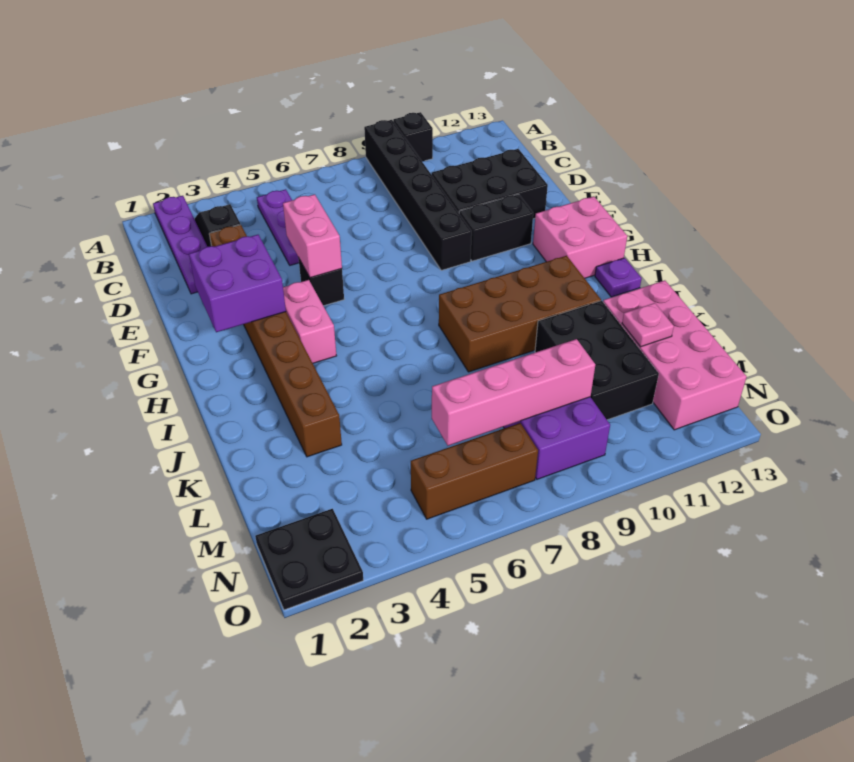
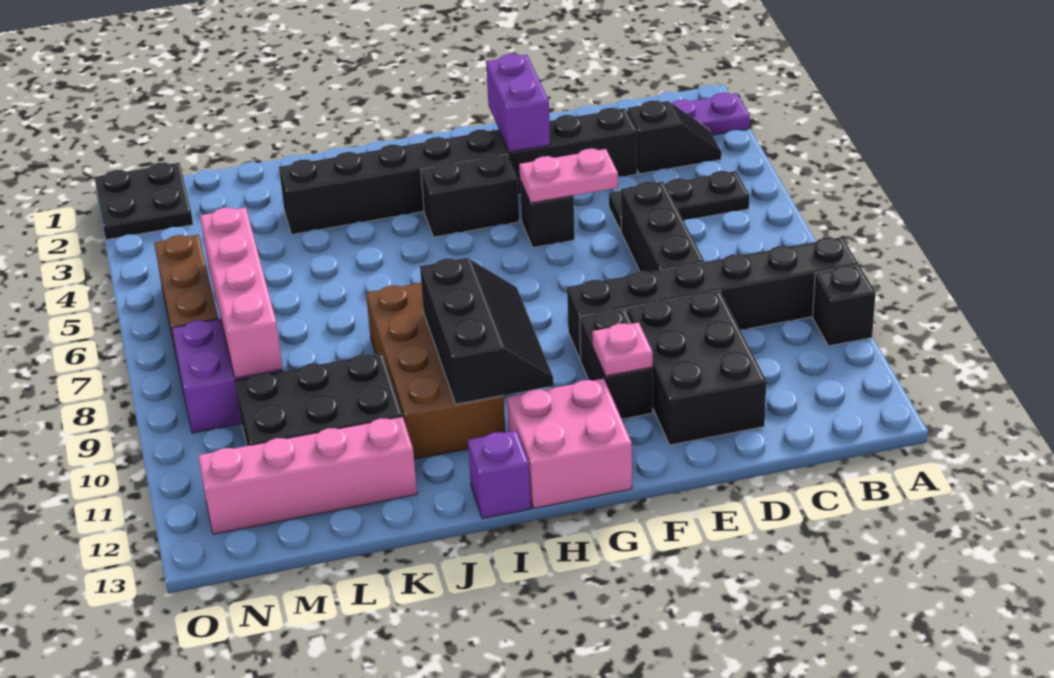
purple plate B5:D5 level 1 -> black plate B5:D5 level 1
brown brick D3:K3 level 1 -> black brick D3:K3 level 1
none -> black brick D6:D8 level 1
pink brick E5:F5 level 2 -> pink plate E5:F5 level 2
purple brick F2:G3 level 2 -> purple brick F2:F3 level 2
pink brick G4:H4 level 1 -> black brick G4:H4 level 1
none -> black slope H9:I11 level 2 top I
purple plate I13 level 1 -> purple brick I13 level 1
pink brick K12:N13 level 1 -> pink brick K12:N12 level 1
pink plate L12 level 2 -> pink plate F11 level 2

